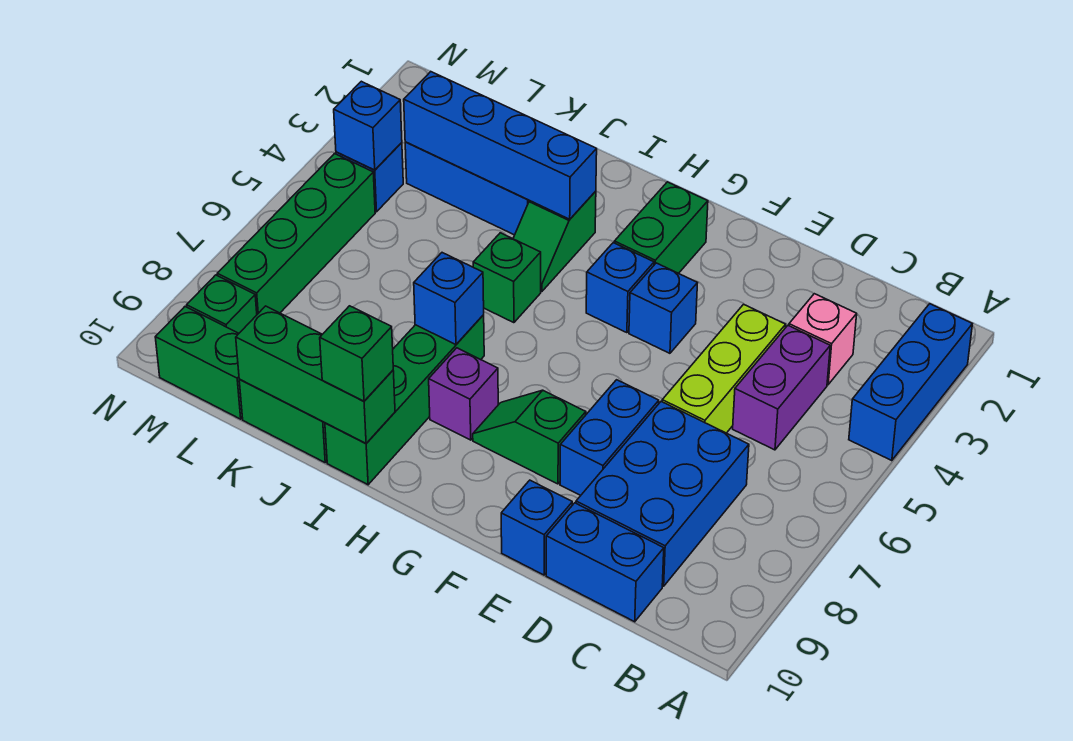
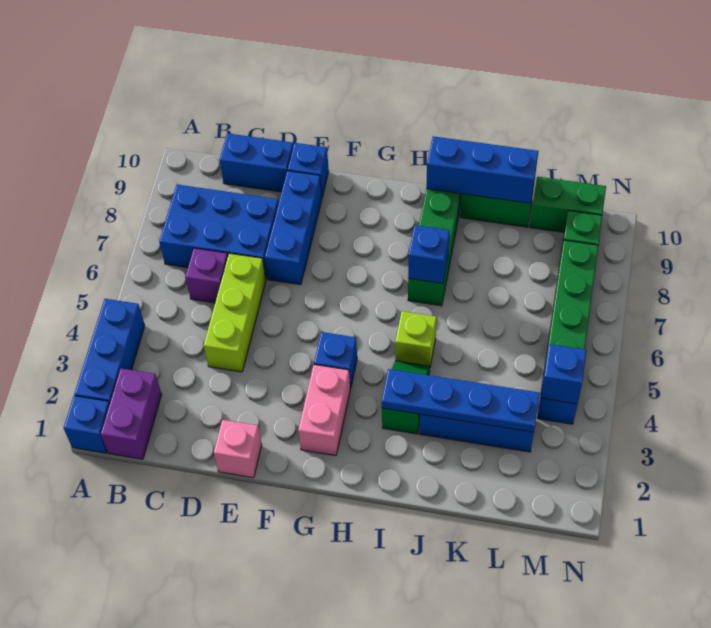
pink brick C3 level 1 -> pink brick E1 level 1
purple brick C4:C5 level 1 -> purple brick B1:B2 level 1
blue brick C7:D9 level 1 -> blue brick B7:D8 level 1
blue brick E7:E8 level 1 -> blue brick E7:E9 level 1
blue brick F4 level 1 -> blue brick A1 level 1
green slope F8:G8 level 1 top F -> none
green brick G2:G3 level 1 -> pink brick G2:G3 level 1
purple brick H8 level 1 -> purple brick C6 level 1
blue brick I3:L3 level 2 -> blue plate I3:L3 level 2
green brick I5 level 1 -> lime brick I5 level 1
green brick I10:K10 level 2 -> blue brick I10:K10 level 2
green brick I10 level 3 -> none

